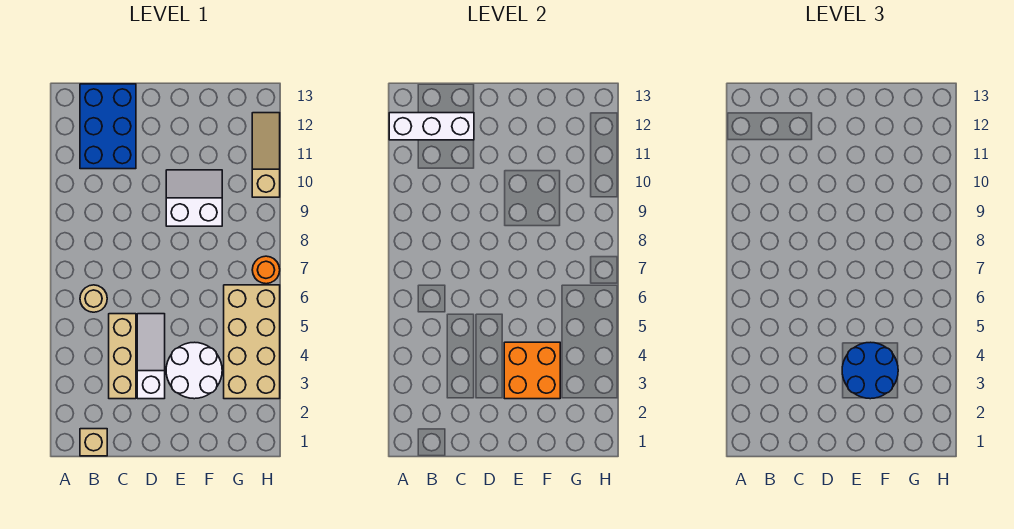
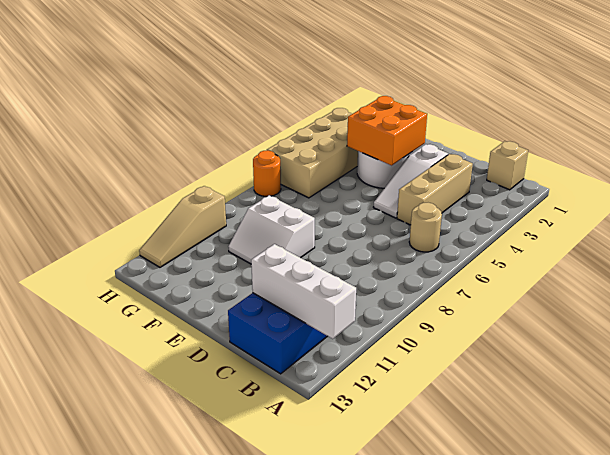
blue round brick E3:F4 level 3 -> none

